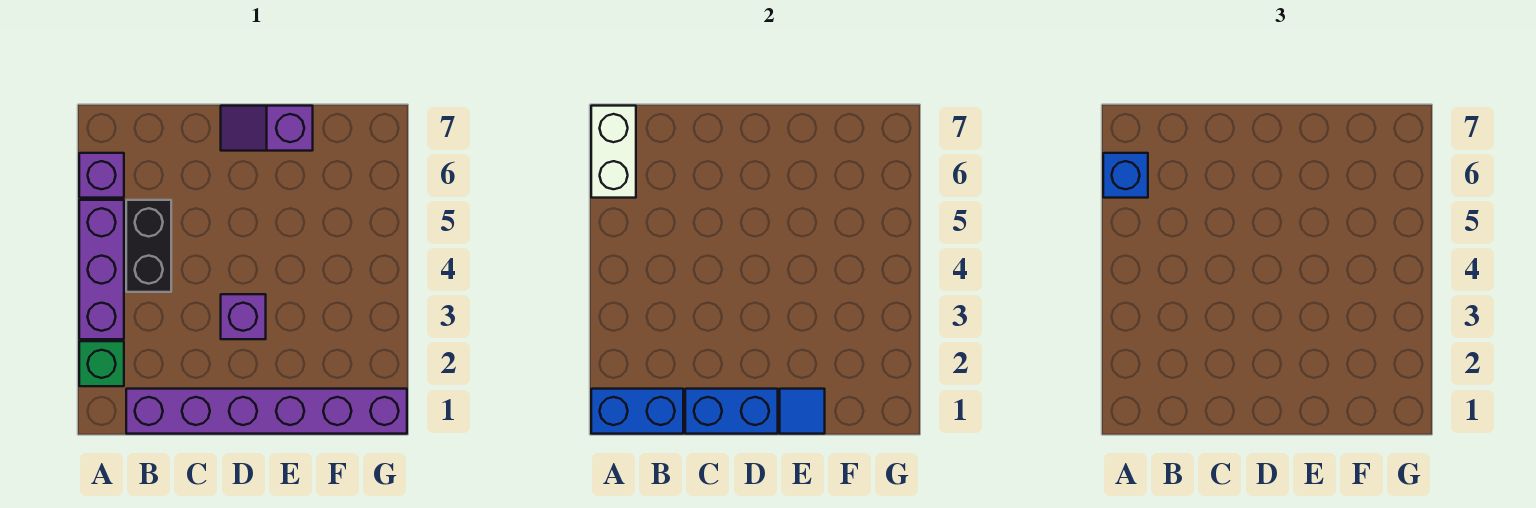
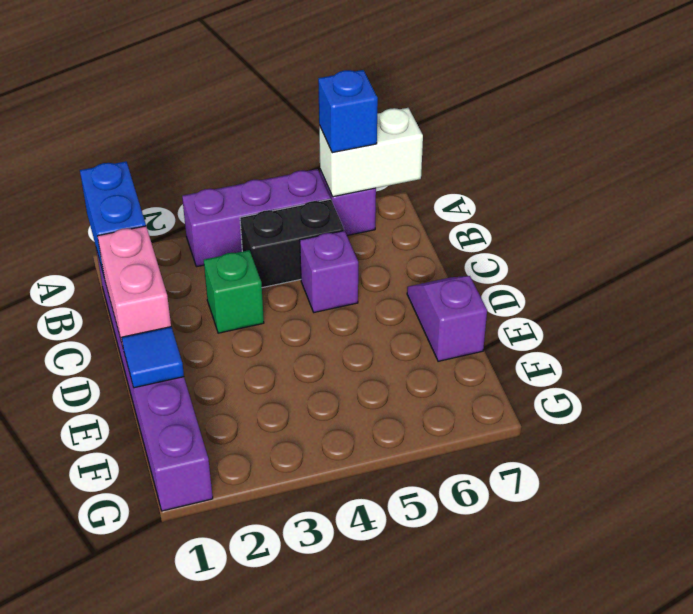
green brick A2 level 1 -> green brick C3 level 1
blue brick C1:D1 level 2 -> pink brick C1:D1 level 2
purple brick D3 level 1 -> purple brick C5 level 1

